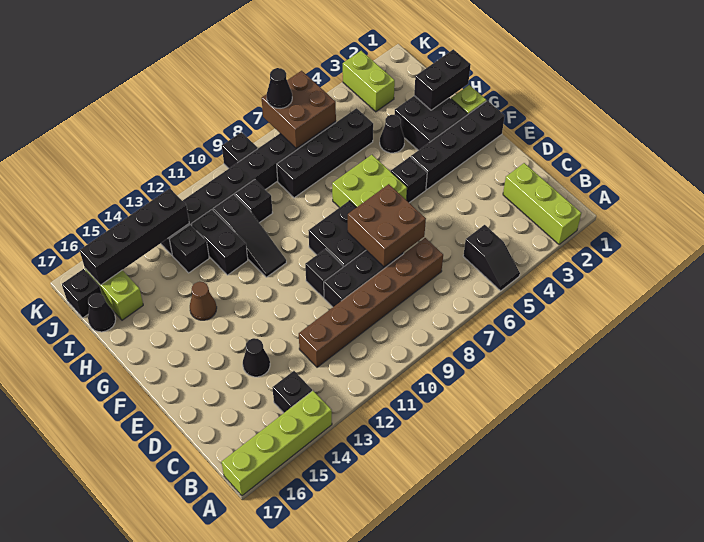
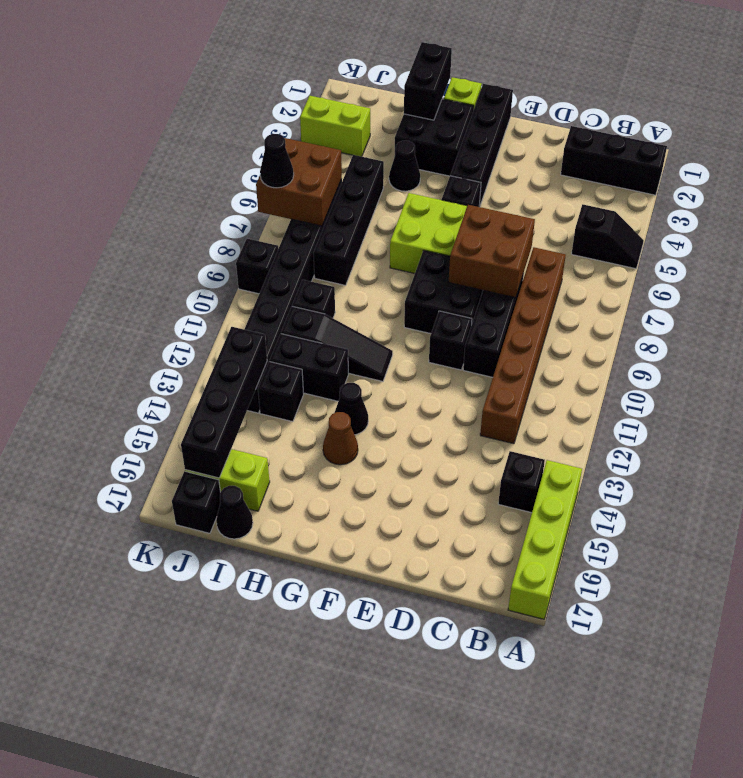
lime brick A2:C2 level 1 -> black brick A2:C2 level 1
black cone D14 level 1 -> black cone G13 level 1

